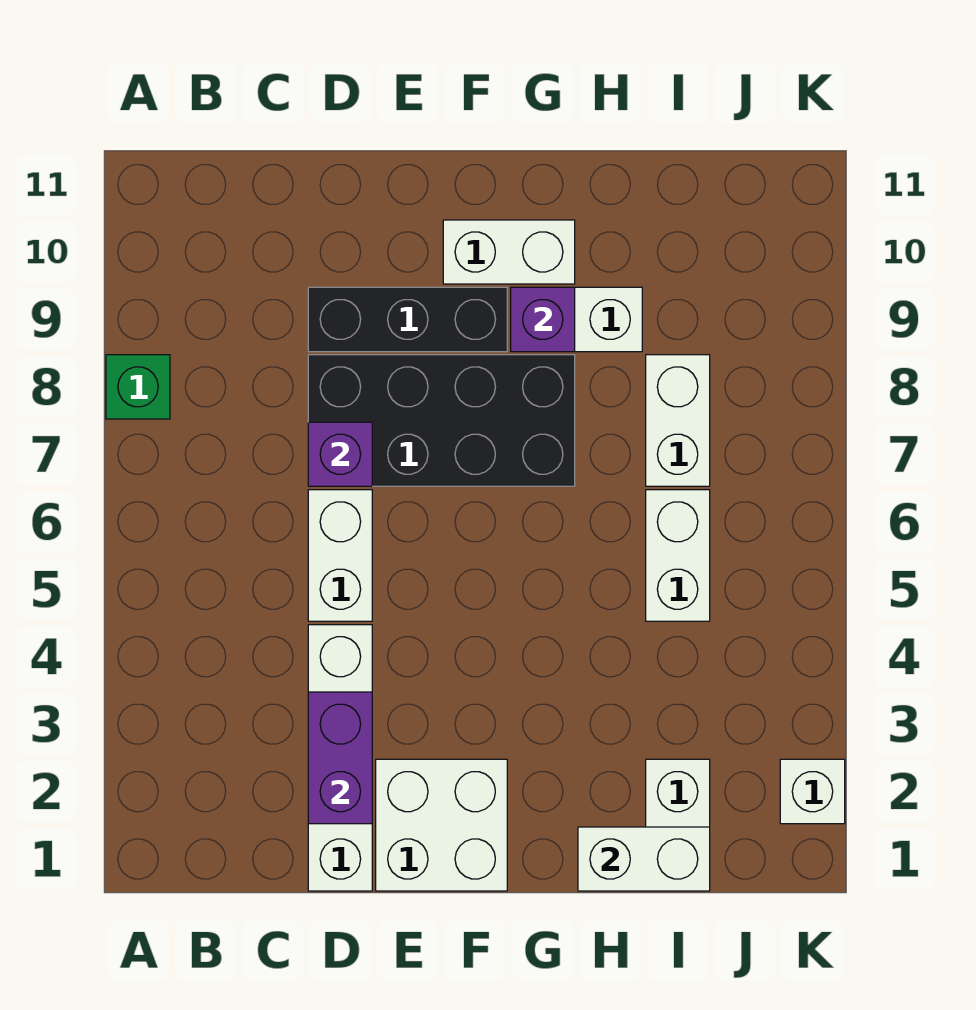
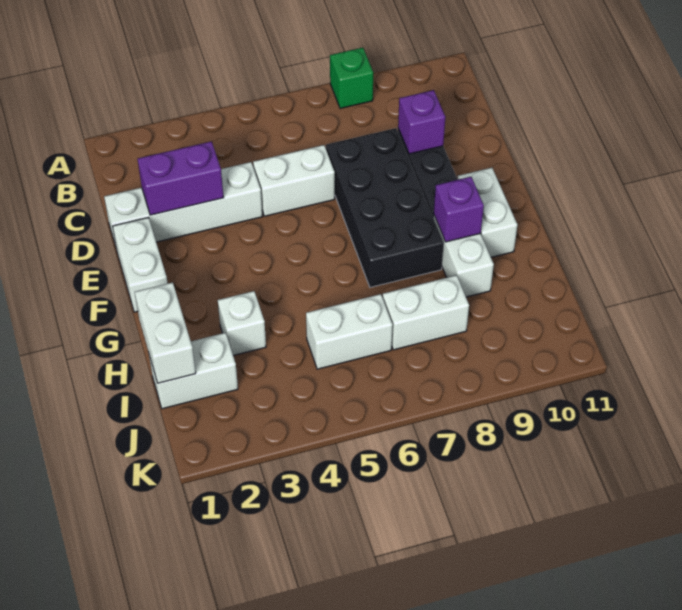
purple brick D7 level 2 -> purple brick D9 level 2
white brick E1:F2 level 1 -> white brick E1:F1 level 1
white brick K2 level 1 -> white brick H3 level 1

